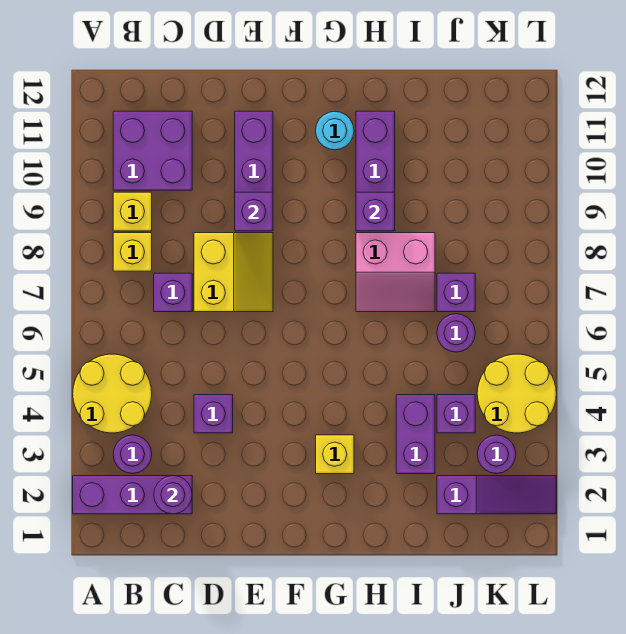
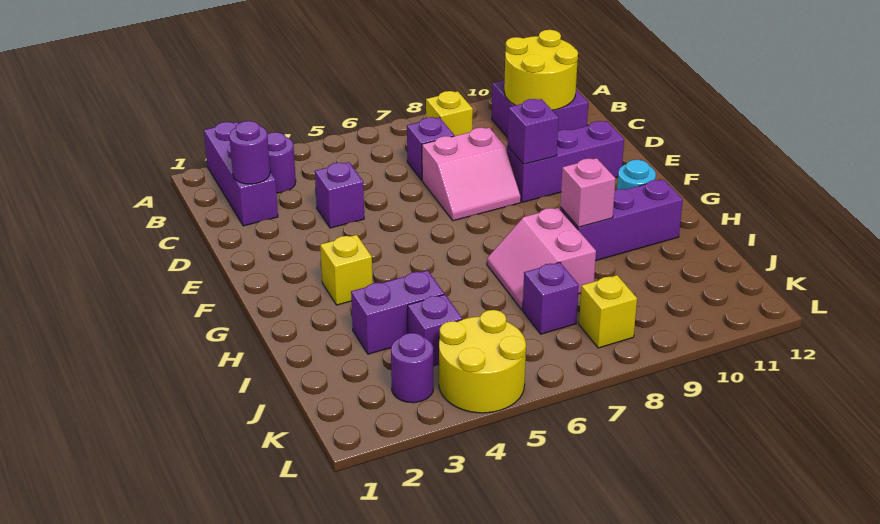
yellow round brick A4:B5 level 1 -> yellow round brick B10:C11 level 2
yellow brick B9 level 1 -> yellow brick K8 level 1
yellow slope D7:E8 level 1 top D -> pink slope D7:E8 level 1 top D
purple brick H9 level 2 -> pink brick H9 level 2
purple slope J2:L2 level 1 top J -> none
purple round brick J6 level 1 -> none

